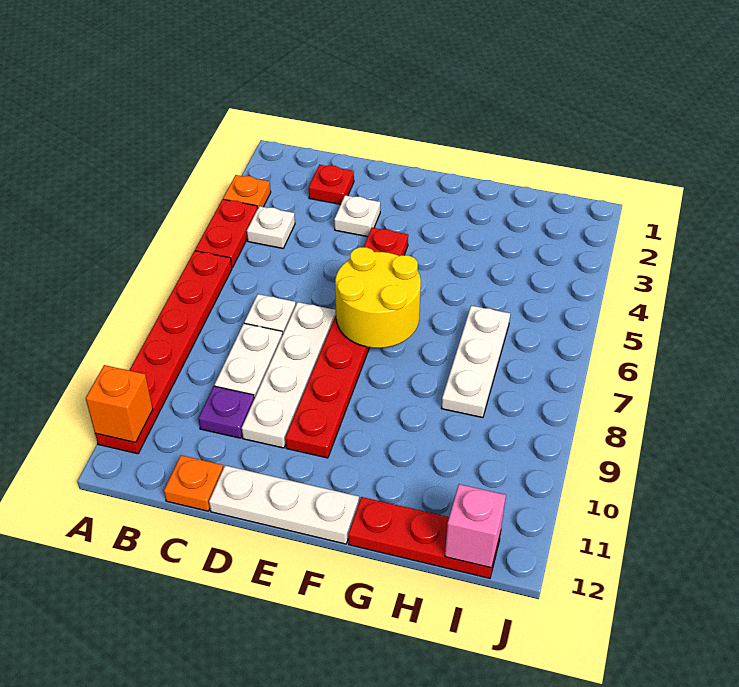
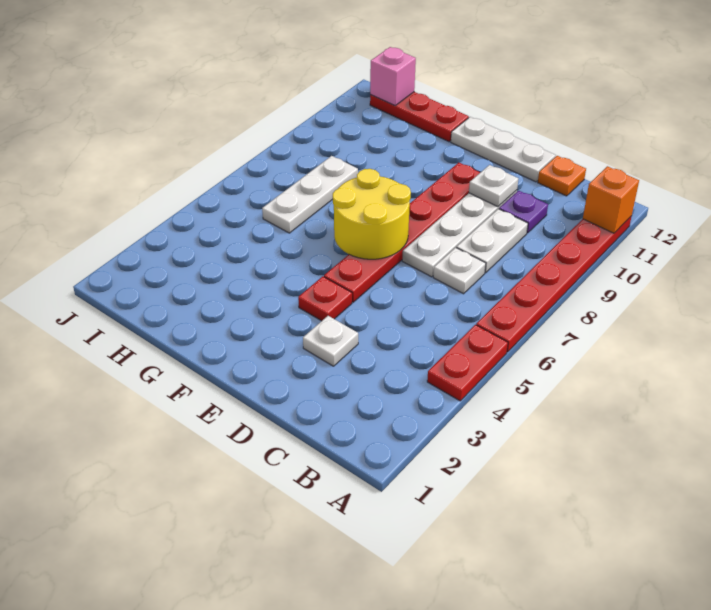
orange plate A3 level 1 -> none
white plate B4 level 1 -> white plate D10 level 2
red plate C2 level 1 -> none

